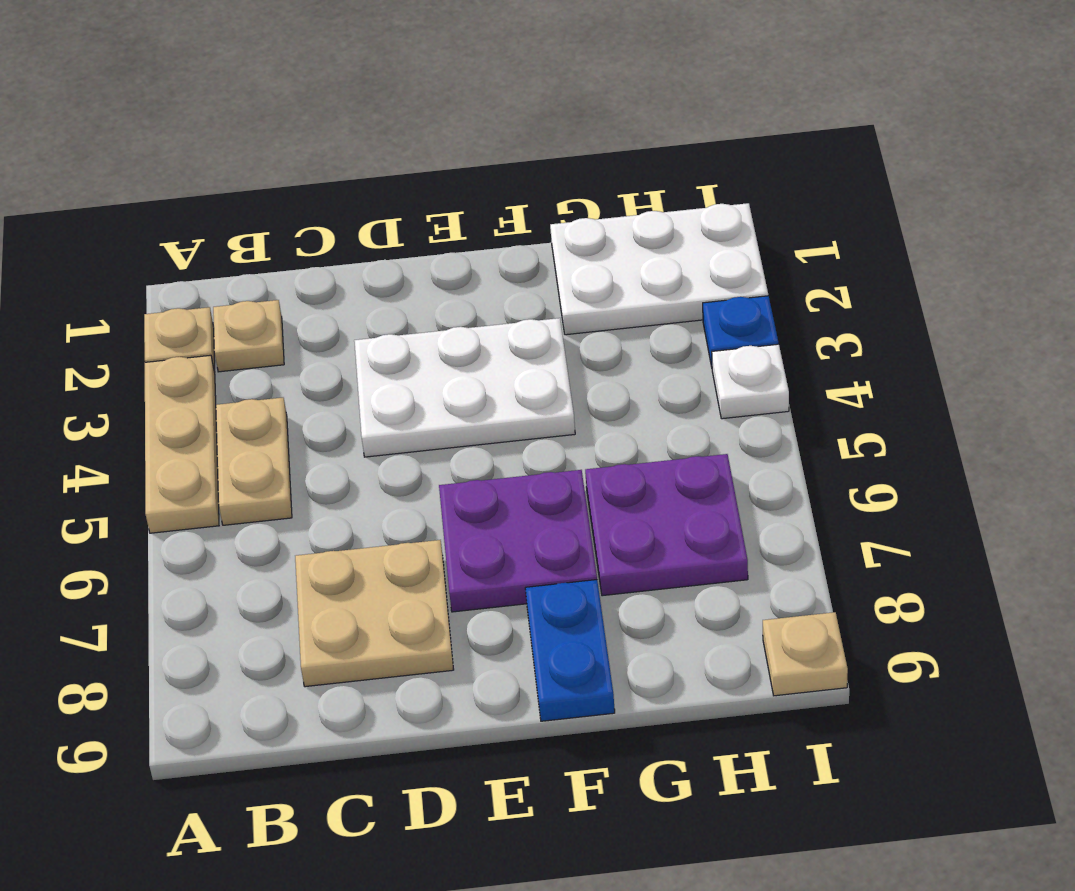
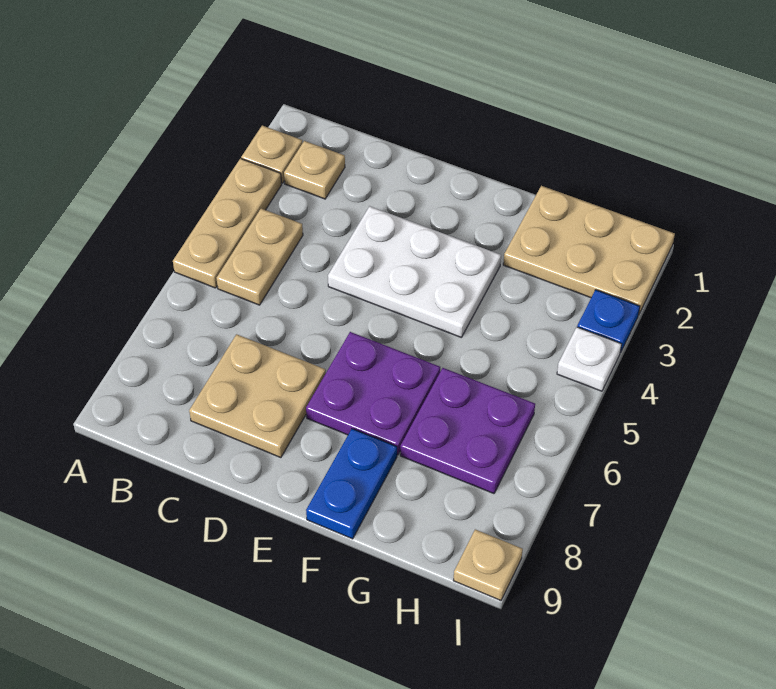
white plate G1:I2 level 1 -> tan plate G1:I2 level 1

